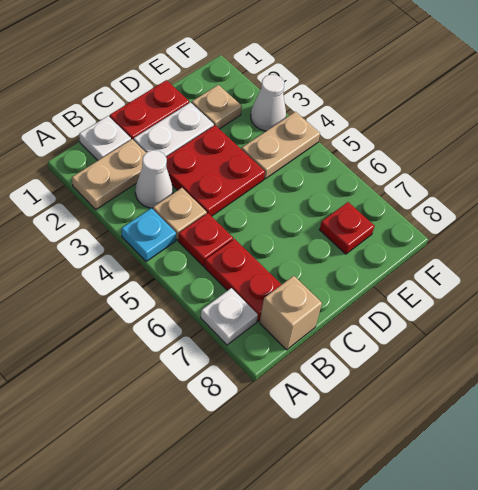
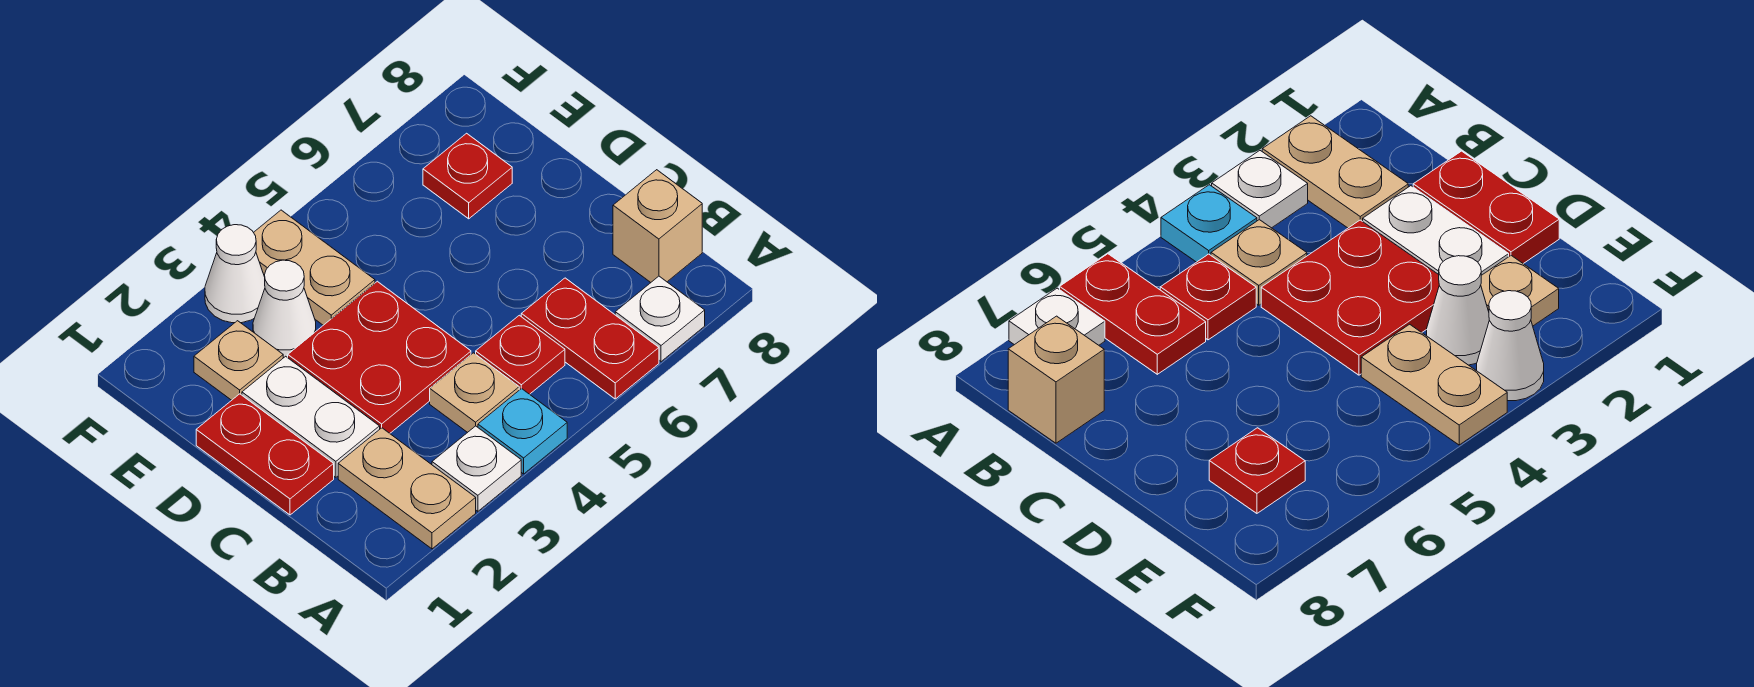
white plate B1 level 1 -> white plate A3 level 1
white cone B3 level 1 -> white cone E3 level 1
red plate B6:B7 level 1 -> red plate A6:B6 level 1

